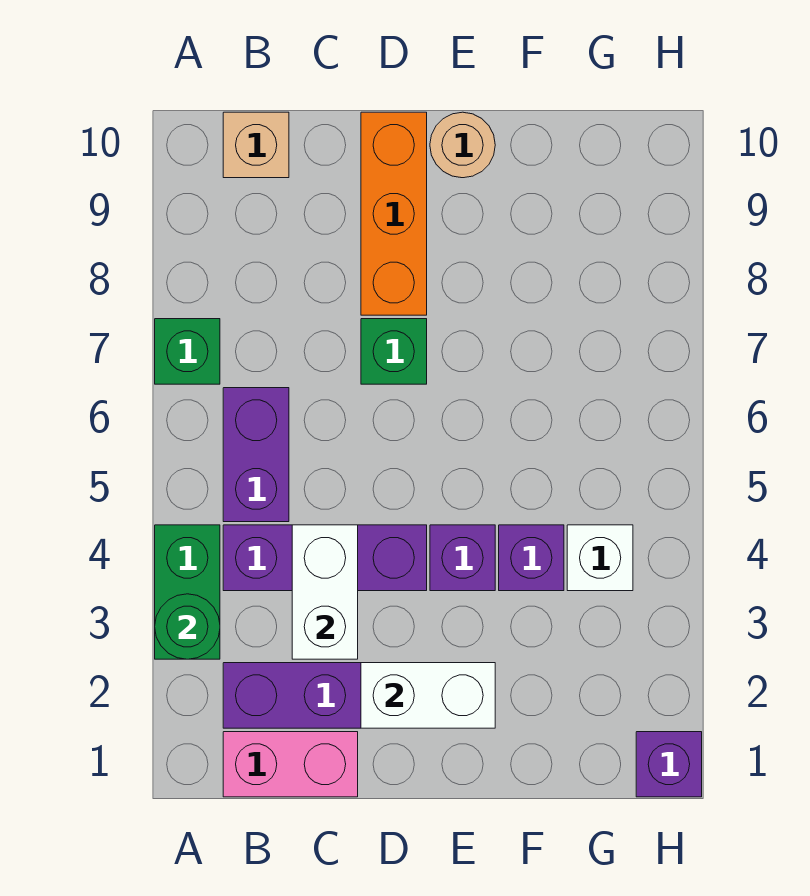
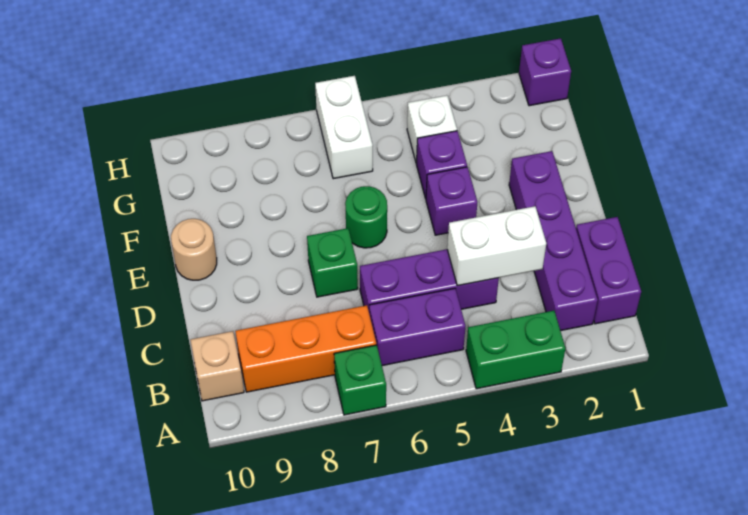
green round brick A3 level 2 -> green round brick E6 level 1
pink brick B1:C1 level 1 -> purple brick B1:C1 level 1
purple brick B4:D4 level 1 -> purple brick C4:C6 level 1
white brick D2:E2 level 2 -> white brick G6:H6 level 1
orange brick D8:D10 level 1 -> orange brick B7:B9 level 1

